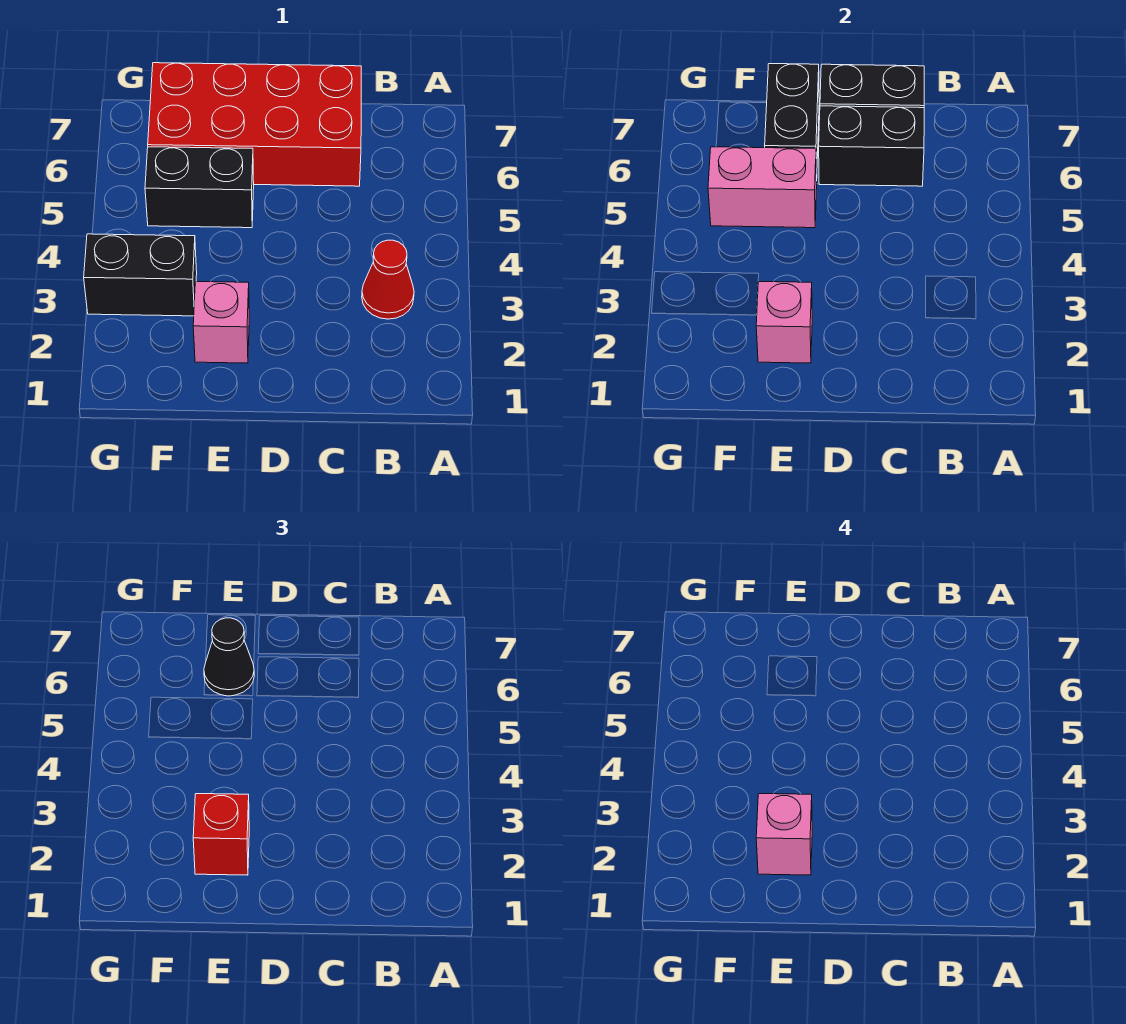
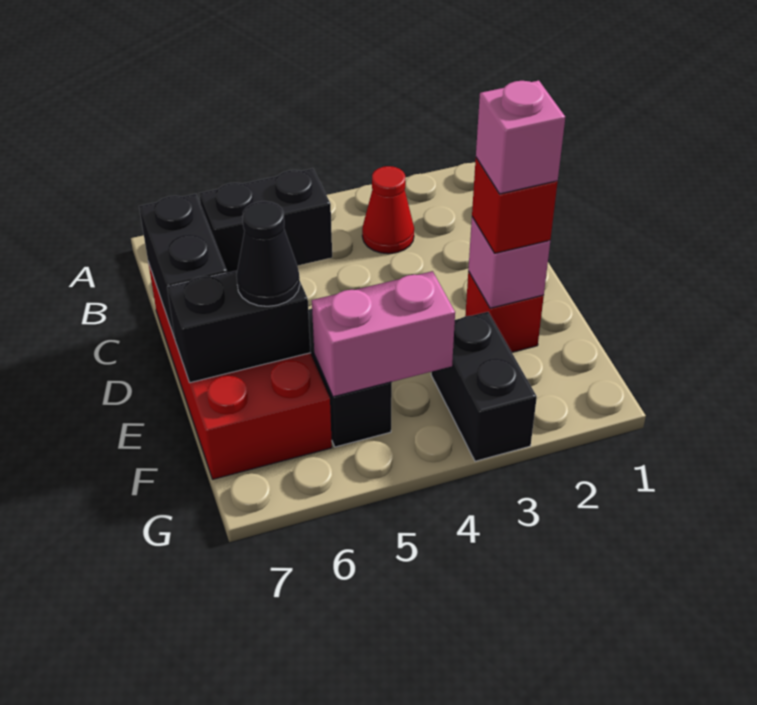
black brick C6:D6 level 2 -> black brick C5:C6 level 2
pink brick E2 level 1 -> red brick E2 level 1
pink brick E5:F5 level 2 -> pink brick F4:F5 level 2

